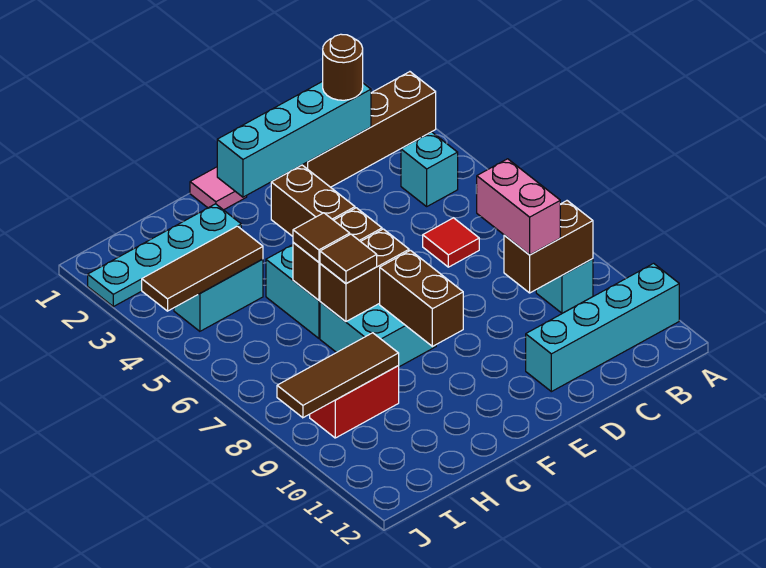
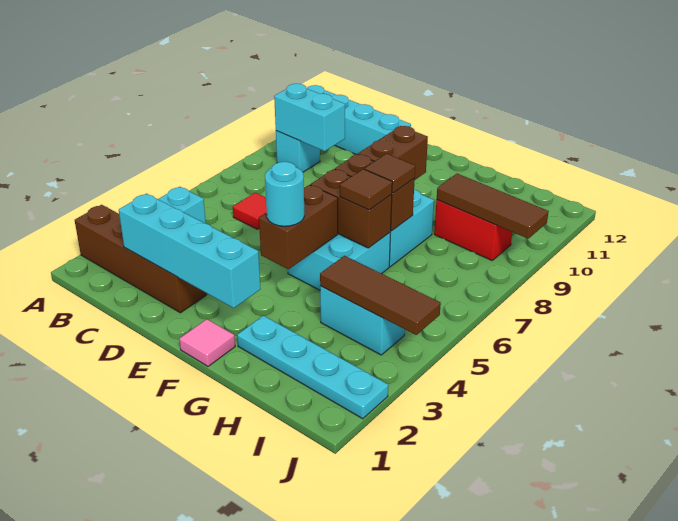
brown brick B9:C9 level 2 -> cyan brick B9:C9 level 2
brown round brick C2 level 3 -> none
pink brick C8:C9 level 3 -> none
none -> cyan round brick F4 level 3

